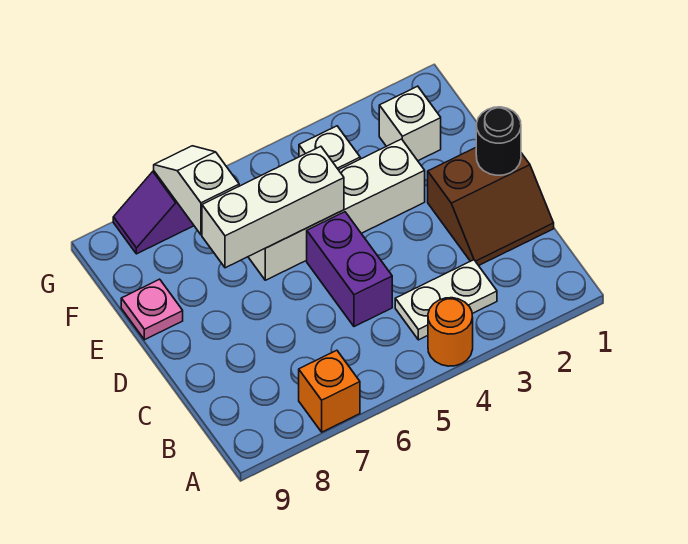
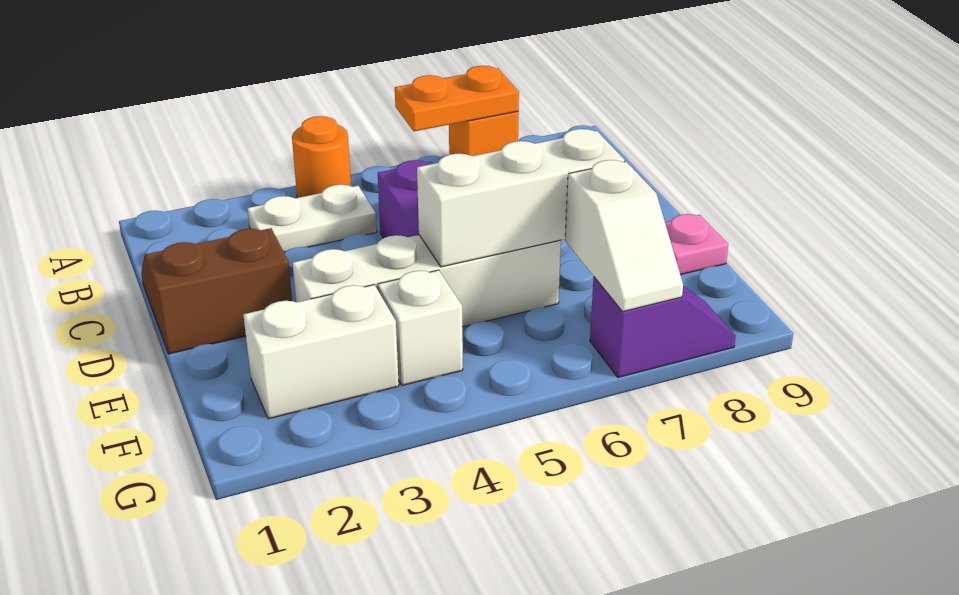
none -> orange plate A6:A7 level 2
black round brick D1 level 2 -> none
white brick F2 level 1 -> white brick F2:F3 level 1

